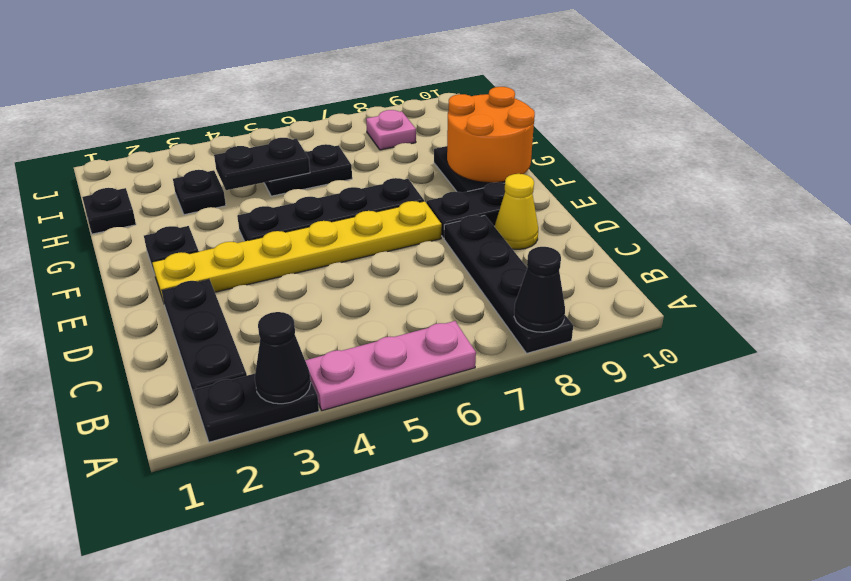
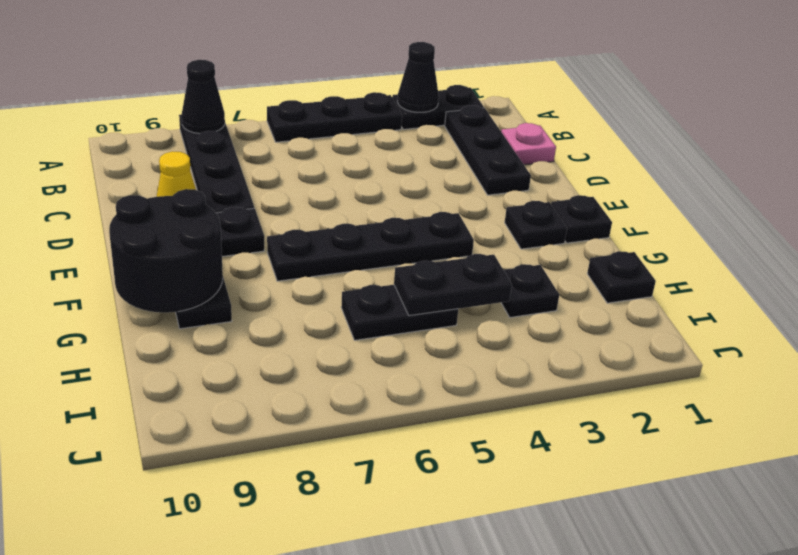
pink plate A4:A6 level 1 -> black plate A4:A6 level 1
yellow plate E2:E7 level 1 -> none
none -> black plate F1 level 1
orange round brick F9:G10 level 2 -> black round brick F9:G10 level 2
pink plate I8 level 1 -> pink plate C1 level 1

